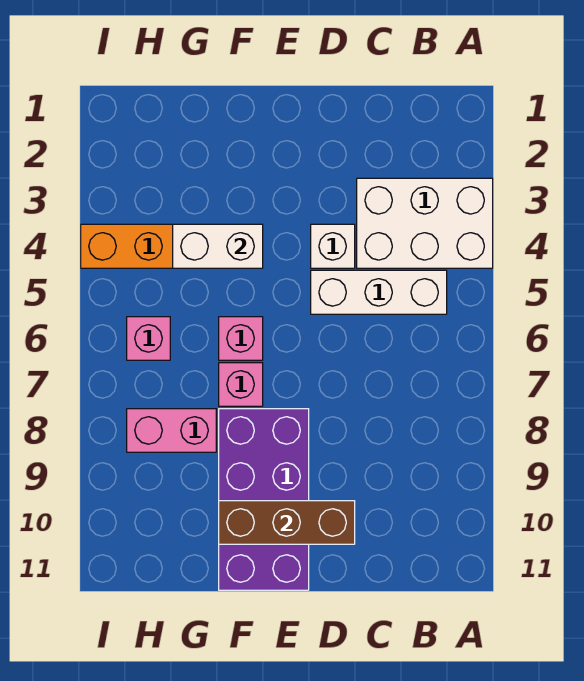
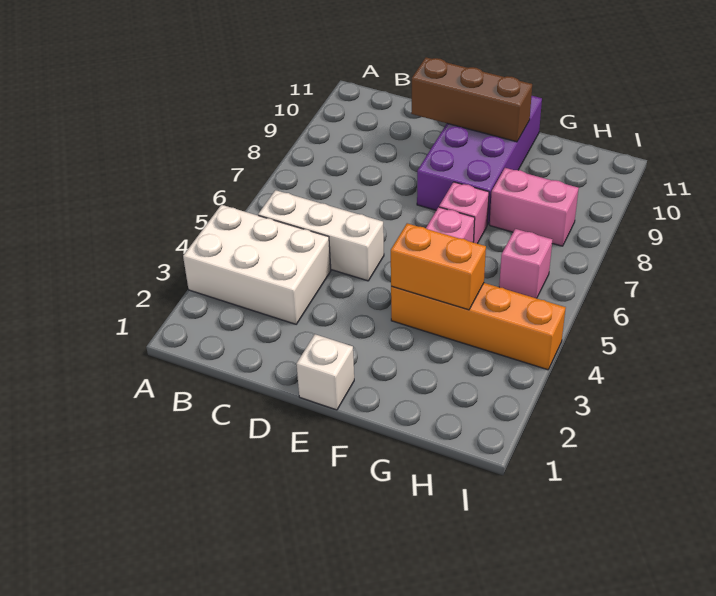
white brick D4 level 1 -> white brick E1 level 1
white brick F4:G4 level 2 -> orange brick F4:G4 level 2

